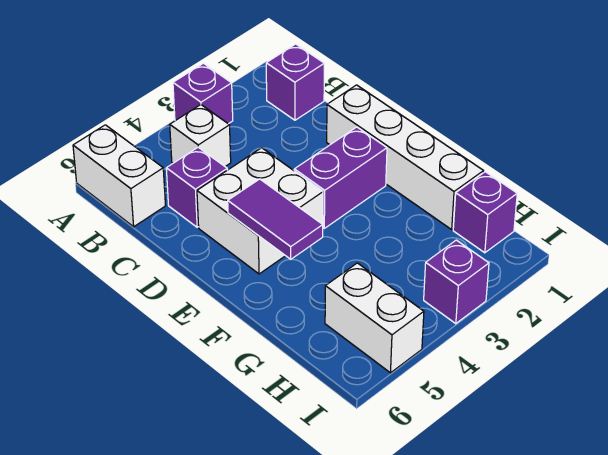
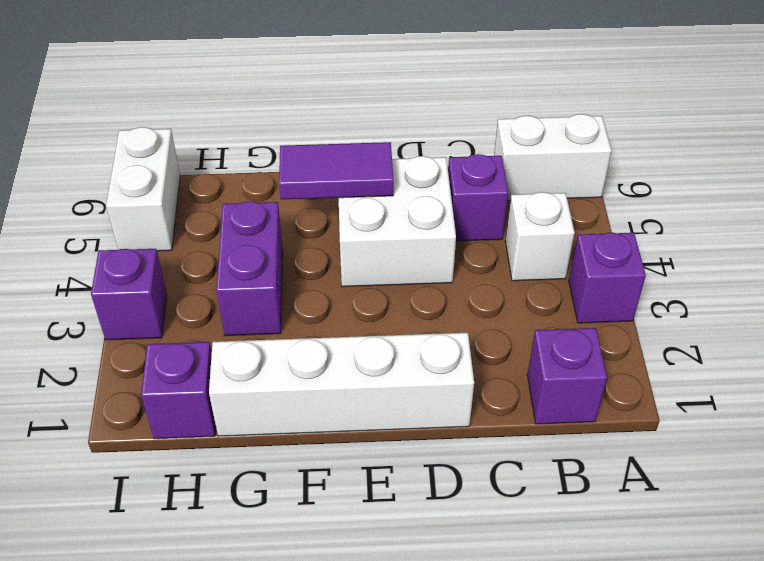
purple brick E2:E3 level 1 -> purple brick G3:G4 level 1
white brick H5:I5 level 1 -> white brick I5:I6 level 1

